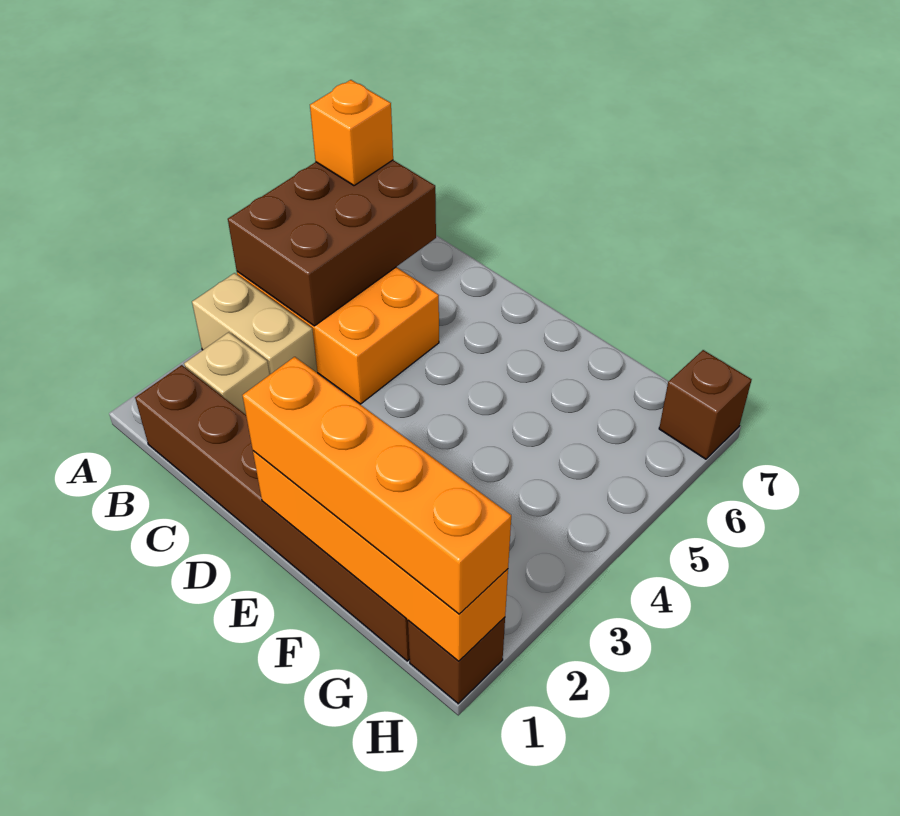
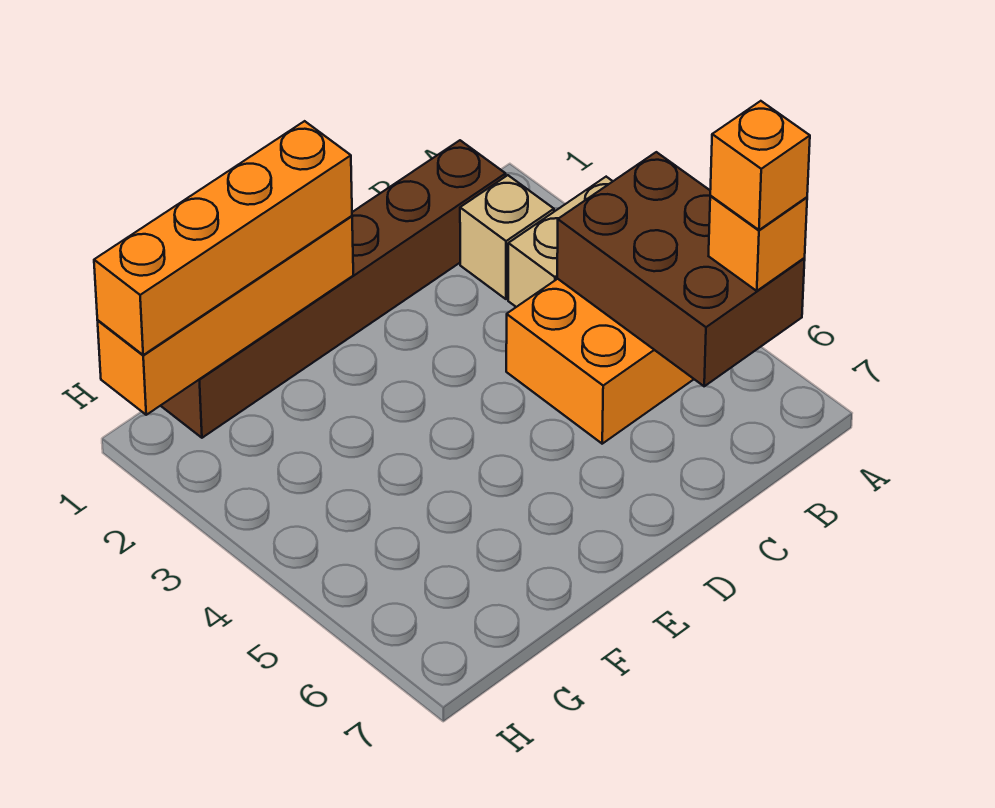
none -> orange brick A6 level 4
brown brick H1 level 1 -> none
brown brick H7 level 1 -> none

